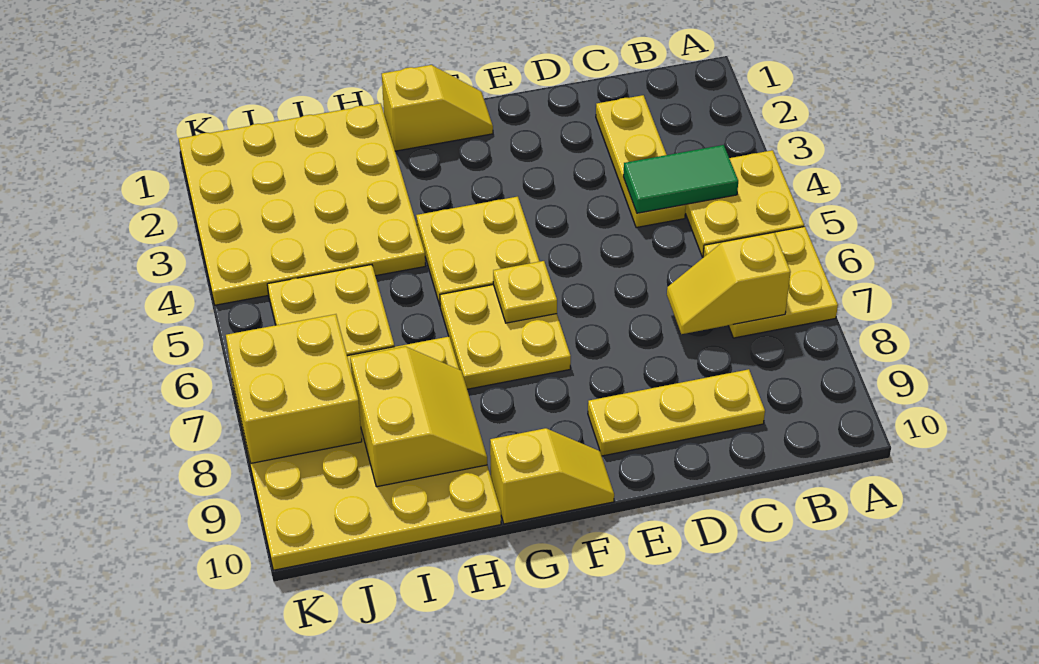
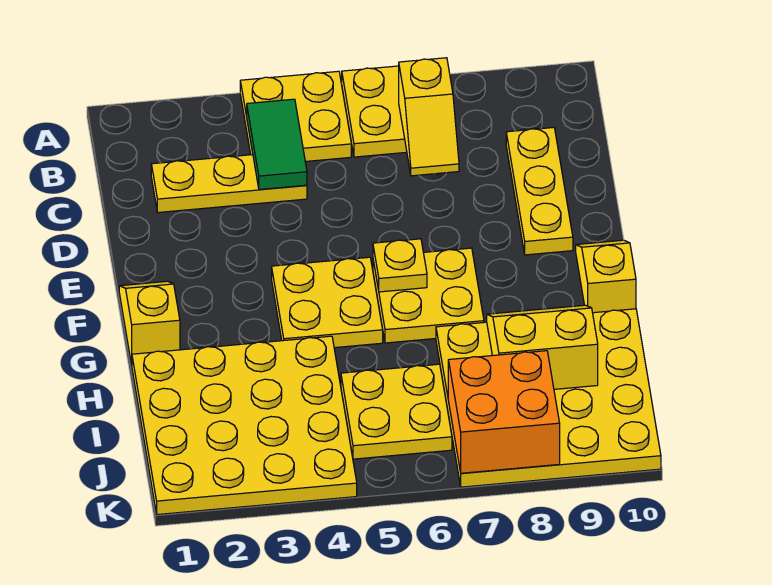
yellow brick J7:K8 level 2 -> orange brick J7:K8 level 2

